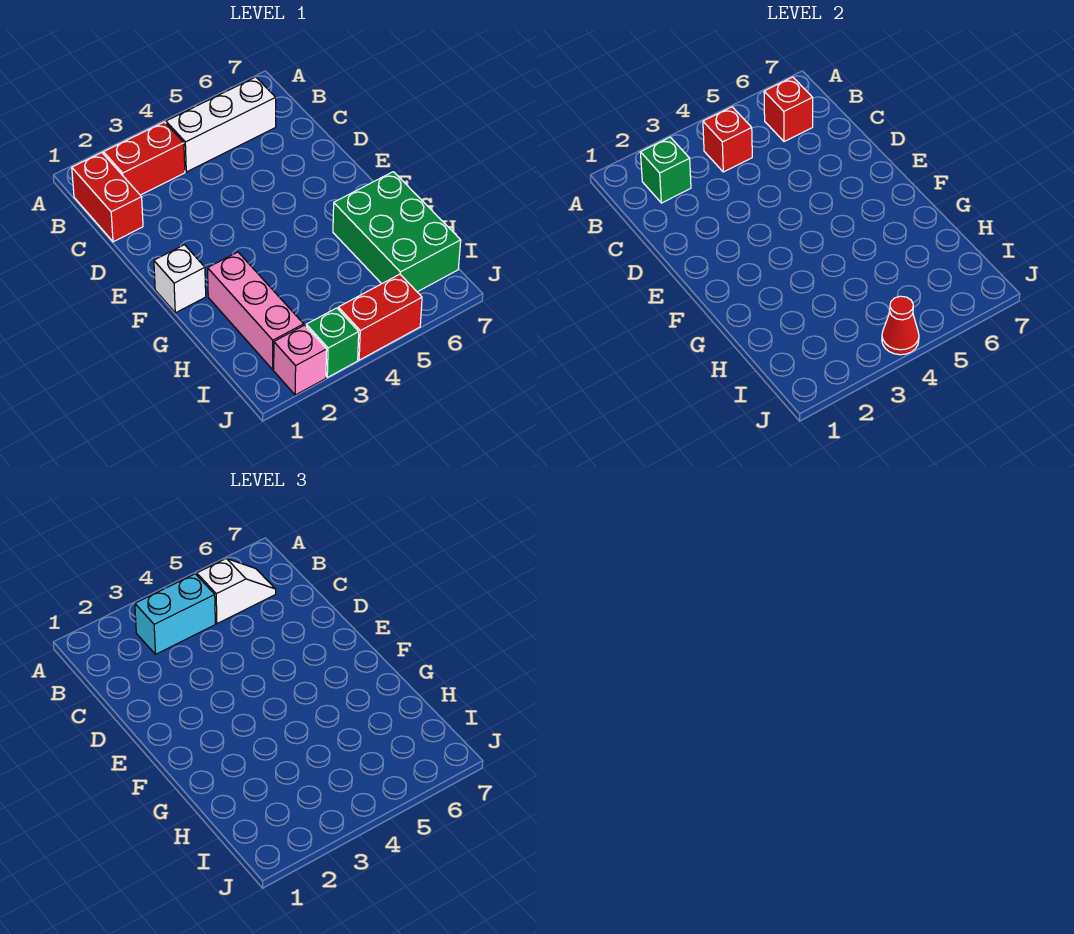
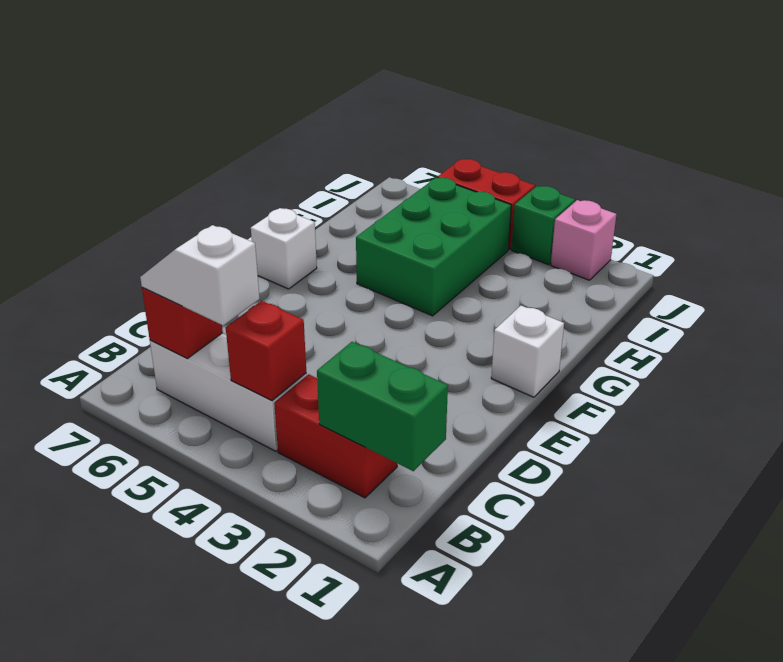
red brick B1:C1 level 1 -> none
green brick B2 level 2 -> green brick B1:B2 level 2
cyan brick B3:B4 level 3 -> none
none -> white brick F7 level 1
pink brick G2:I2 level 1 -> none
green brick G6:I7 level 1 -> green brick G4:I5 level 1
red cone J4 level 2 -> none

